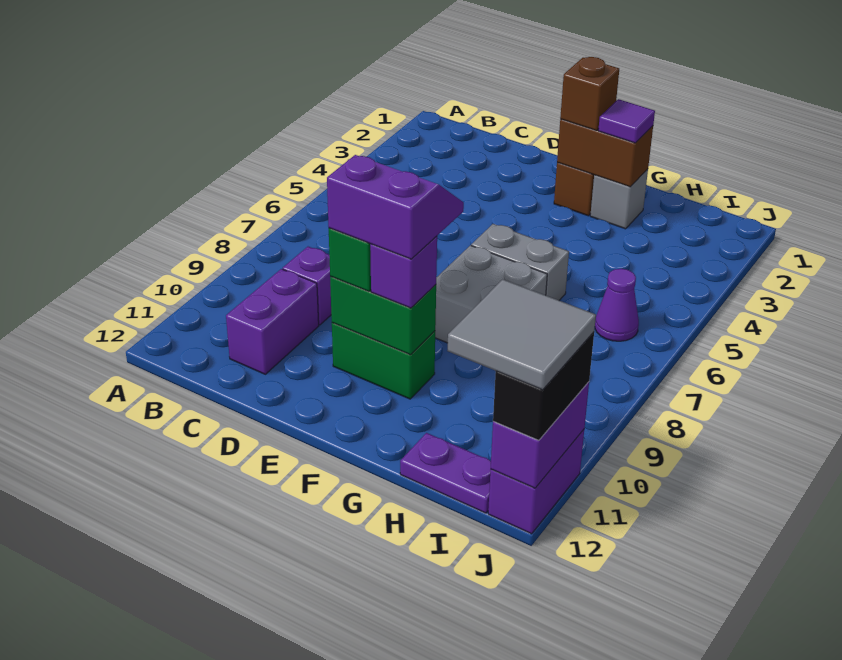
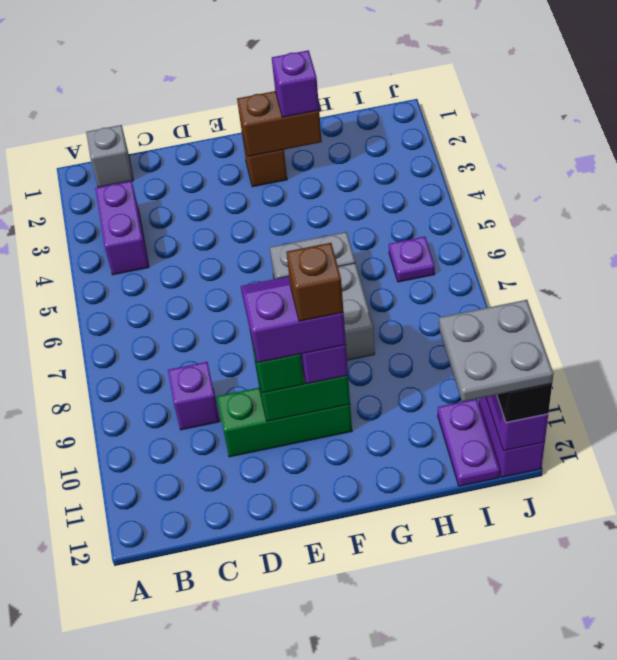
purple brick C10:C11 level 1 -> purple brick B3:B4 level 1
green brick E10:F10 level 1 -> green brick D10:F10 level 1
brown brick F2 level 3 -> brown brick F10 level 5
grey brick G2 level 1 -> grey brick B1 level 1
purple tile G2 level 3 -> purple brick G2 level 3
purple plate H12:I12 level 1 -> purple plate I11:I12 level 1
purple cone I6 level 1 -> purple plate I6 level 1
grey tile I11:J12 level 4 -> grey plate I11:J12 level 4

